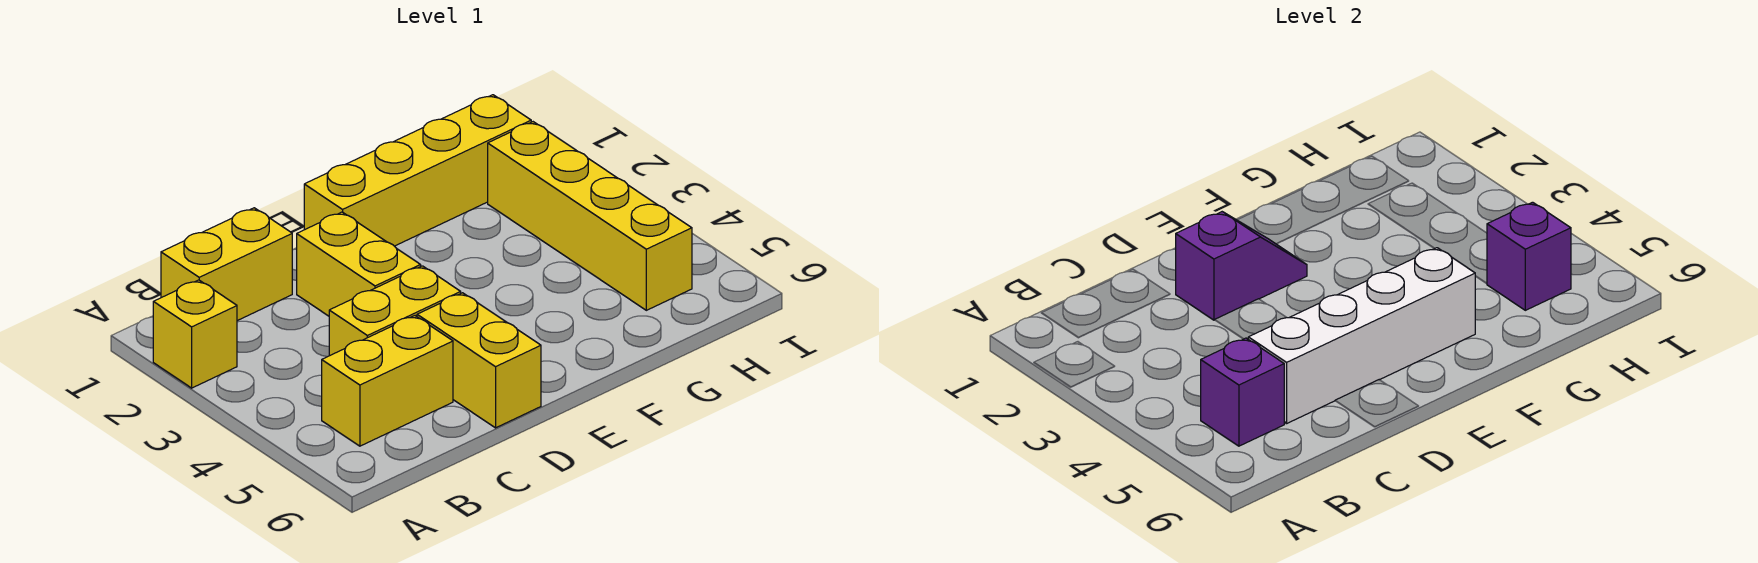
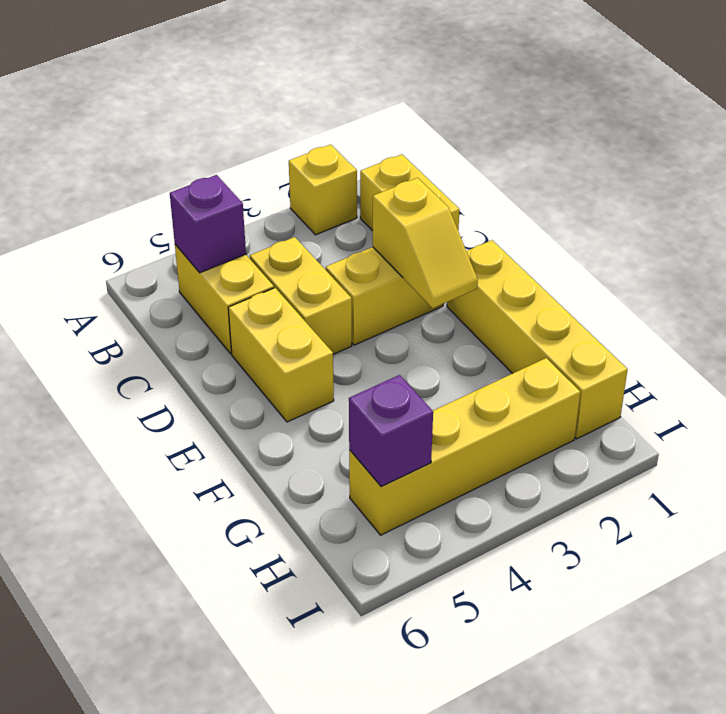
white brick C5:F5 level 2 -> none
purple slope D2:E2 level 2 top D -> yellow slope D2:E2 level 2 top D
yellow brick D5:D6 level 1 -> yellow brick D5:E5 level 1

